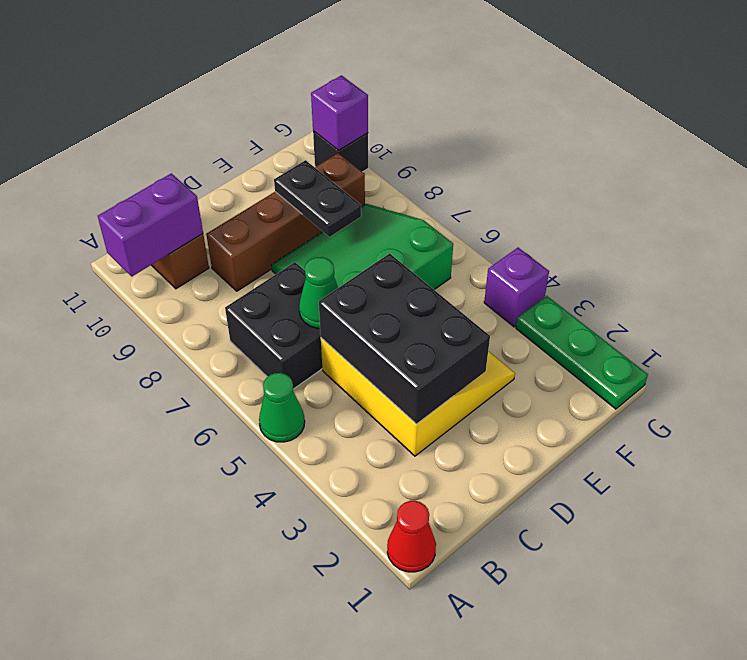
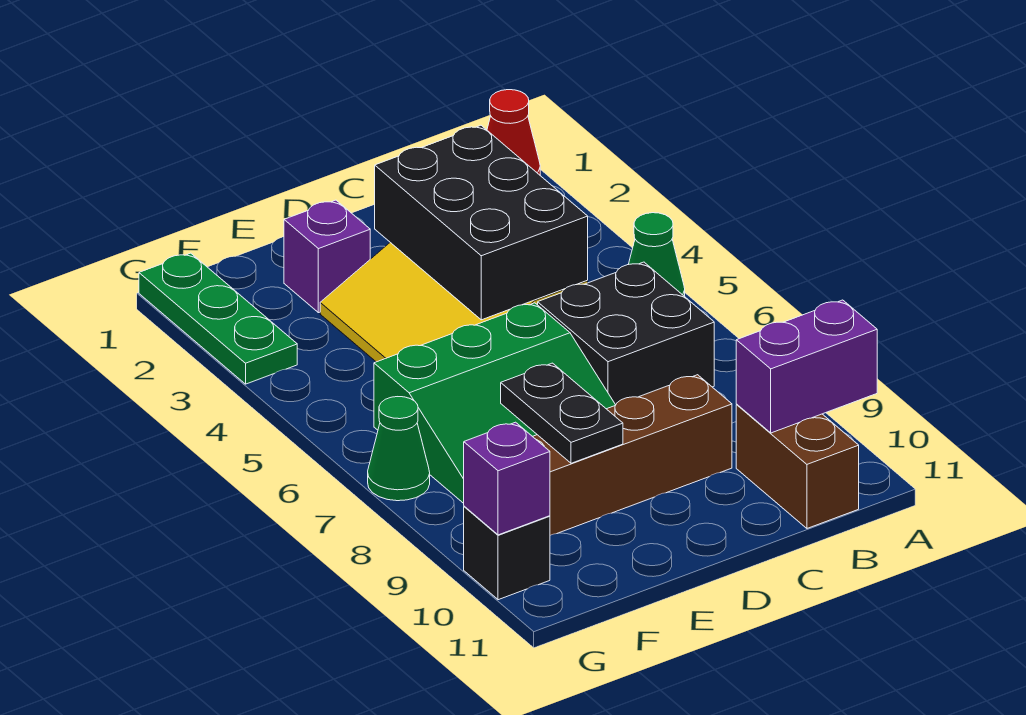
green cone C6 level 2 -> green cone G7 level 1
purple brick G4 level 1 -> purple brick E2 level 1

